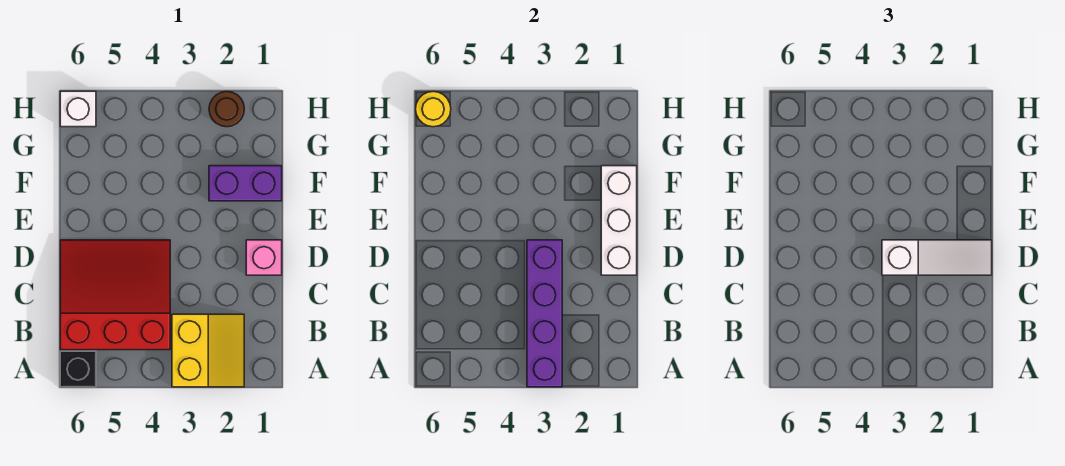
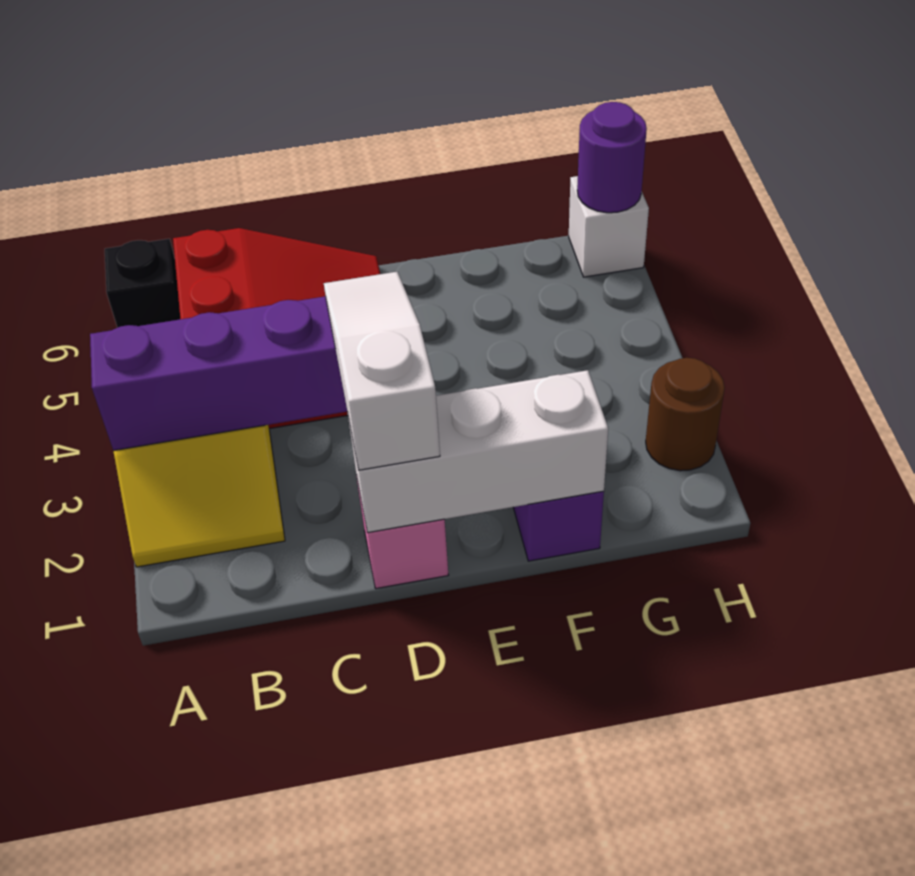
white slope D1:D3 level 3 top 3 -> white slope D1:D3 level 3 top 1
yellow round brick H6 level 2 -> purple round brick H6 level 2

